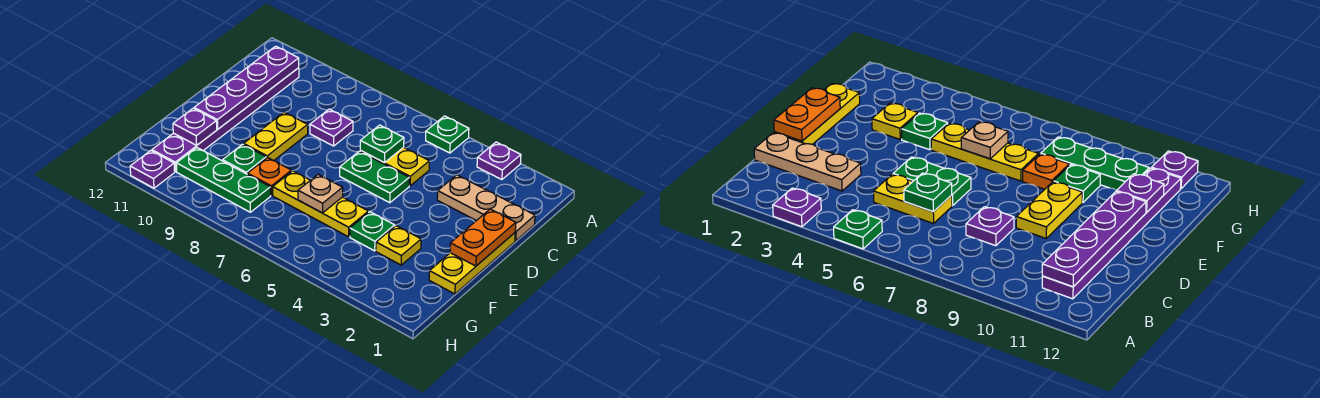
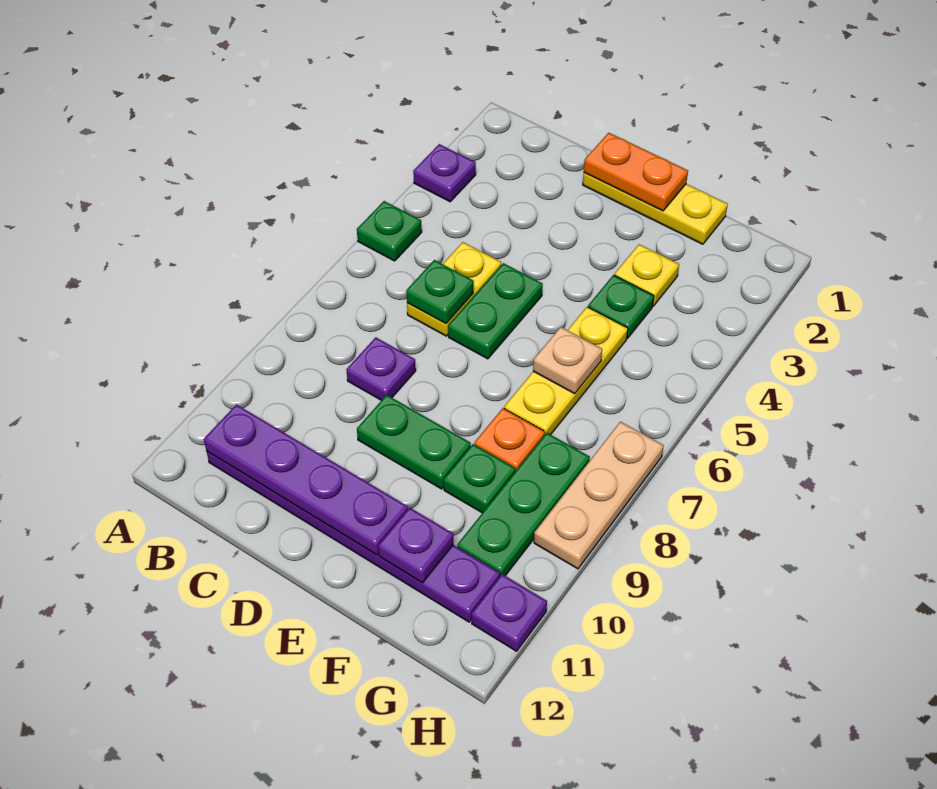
tan plate C1:C3 level 1 -> tan plate H7:H9 level 1
yellow plate D9:E9 level 1 -> green plate D9:E9 level 1

